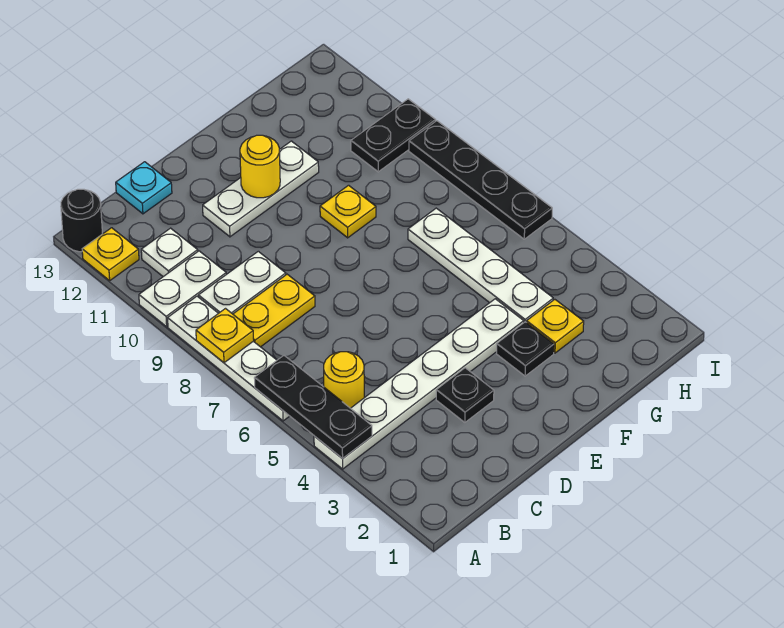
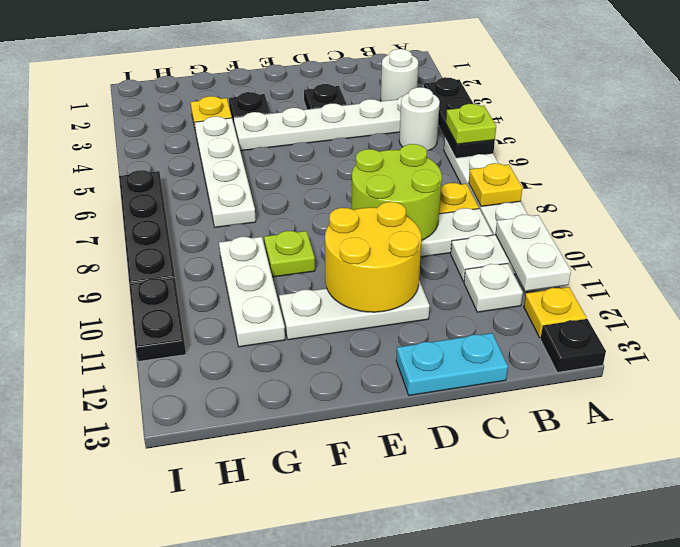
none -> lime plate A6 level 3
none -> white plate A10:A11 level 2
black round brick A13 level 1 -> black plate A13 level 1
none -> white round brick B3 level 1
yellow round brick B5 level 1 -> white round brick B5 level 1
none -> lime round brick C8:D9 level 2
cyan plate C13 level 1 -> cyan plate C13:D13 level 1
yellow round brick E11 level 2 -> yellow round brick D10:E11 level 2
yellow plate F9 level 1 -> lime plate F9 level 1
none -> white plate G9:G11 level 1
black plate H10:I10 level 1 -> black plate I10:I11 level 1

